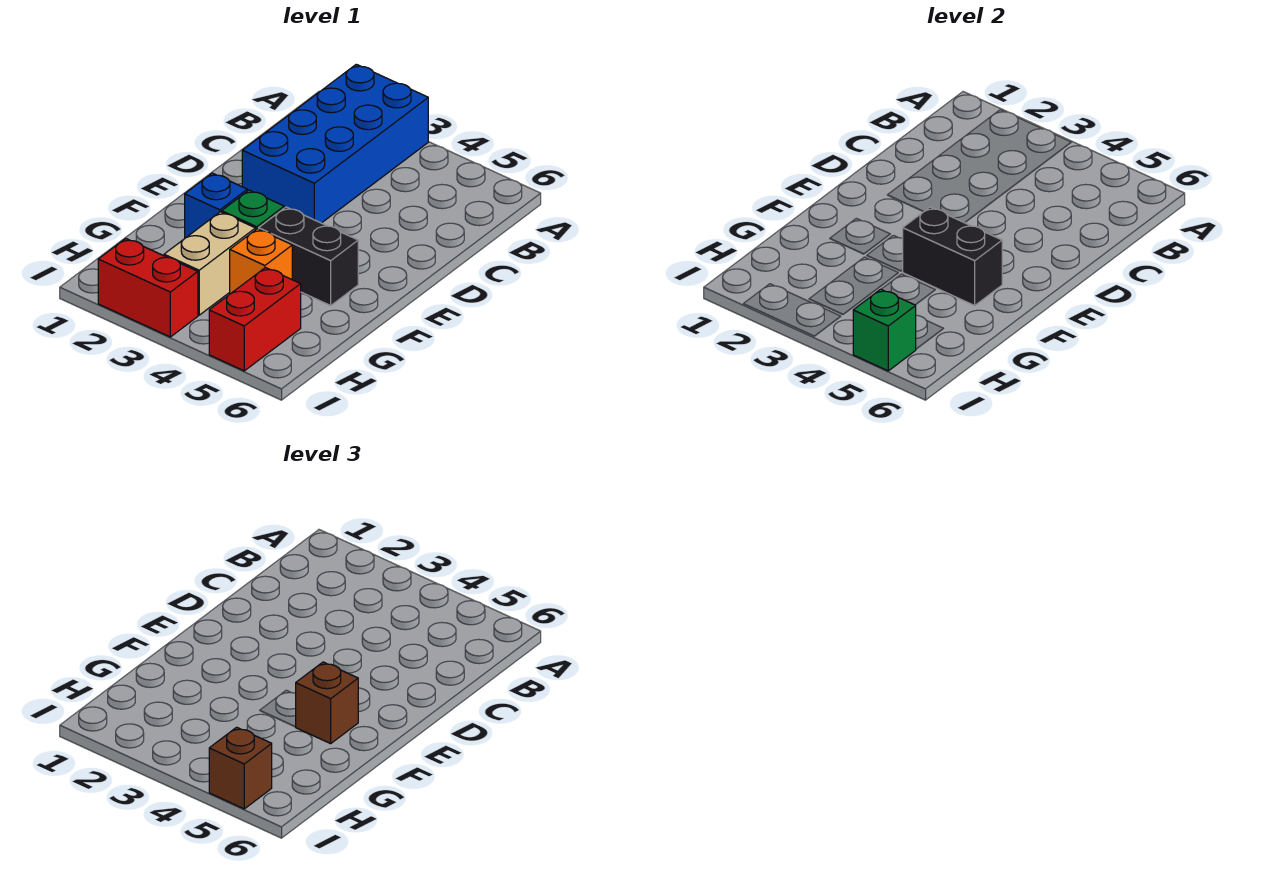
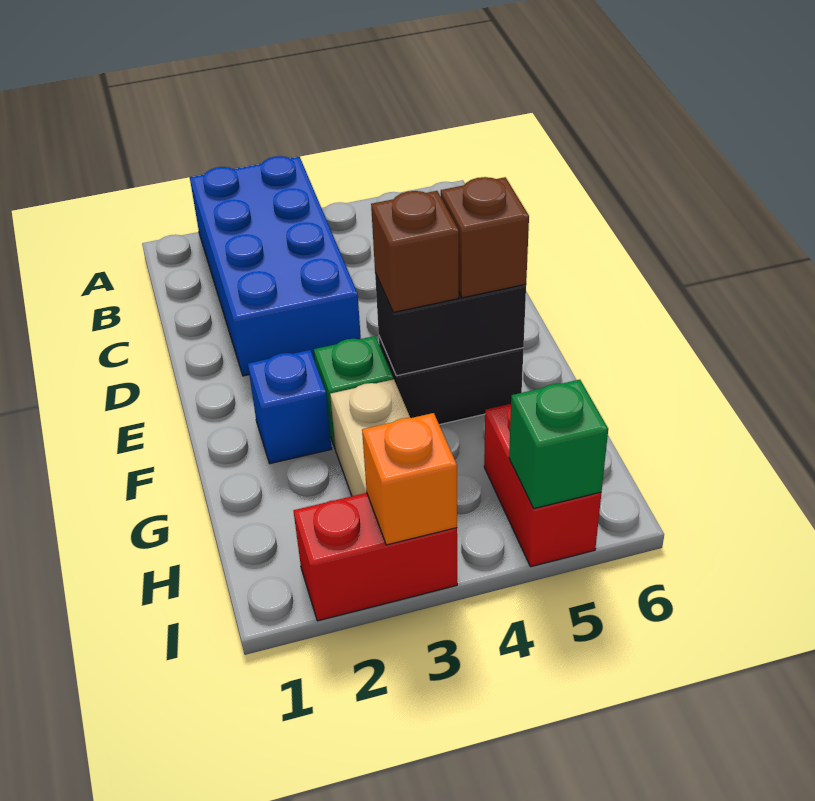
orange brick G4 level 1 -> orange brick I3 level 2
brown brick I5 level 3 -> brown brick F4 level 3

